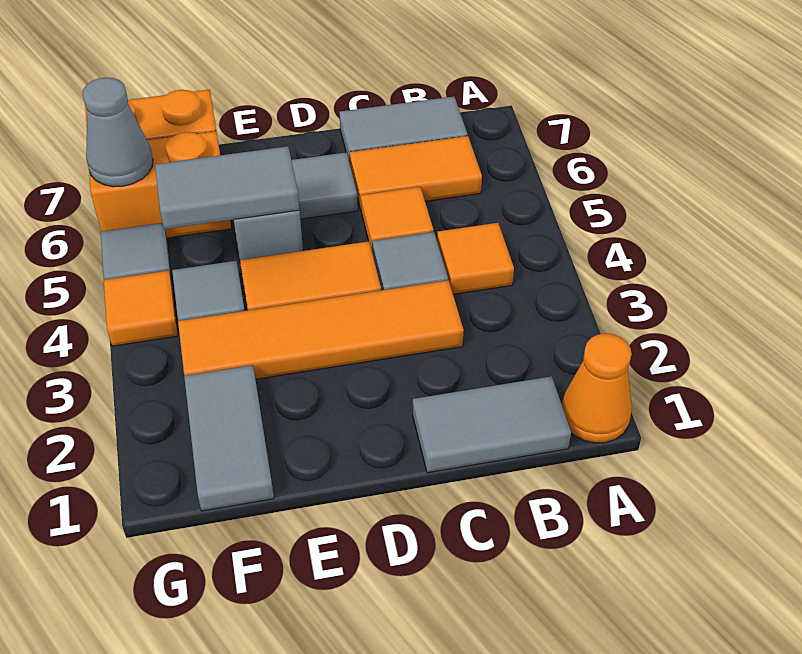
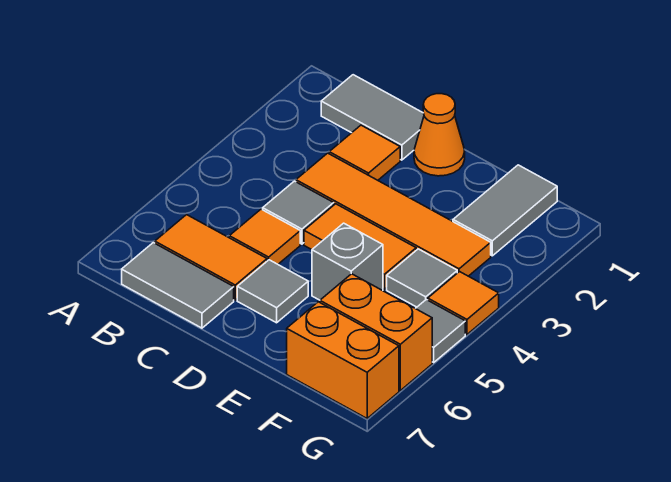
orange cone A1 level 1 -> orange cone D1 level 1
orange tile B4 level 1 -> orange tile C2 level 1
grey tile E5:F5 level 2 -> none
grey cone G6 level 2 -> none

